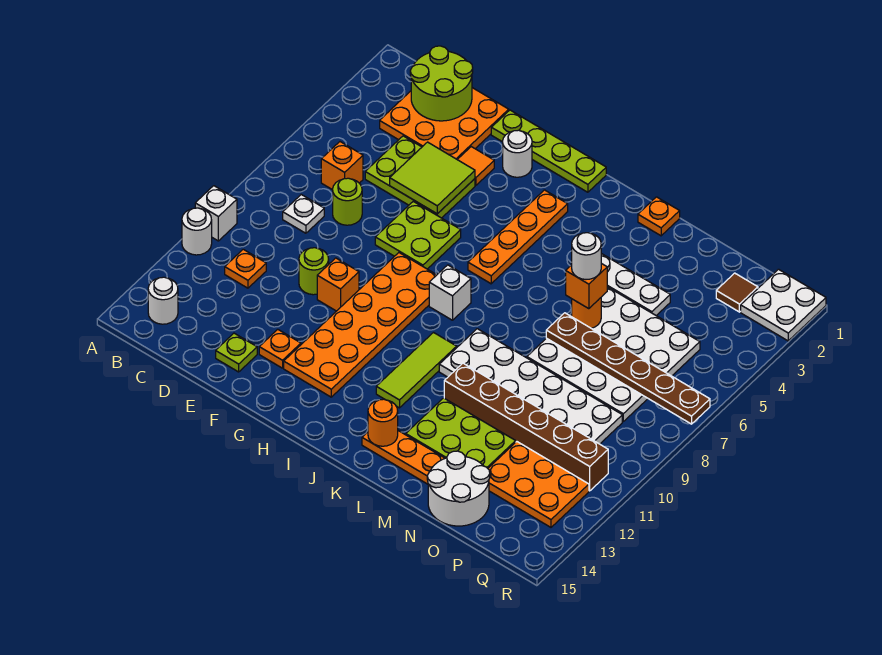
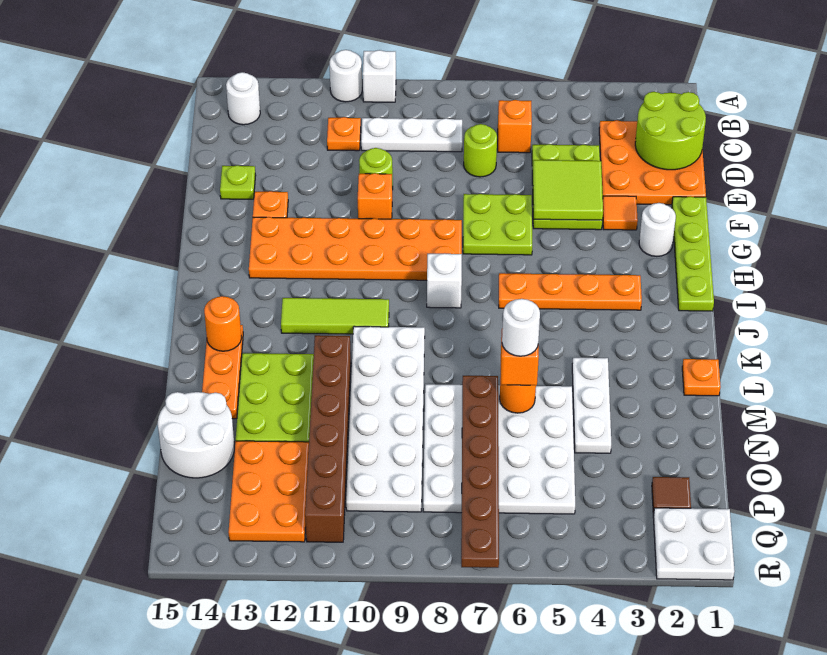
white plate C8 level 1 -> white plate C8:C10 level 1

